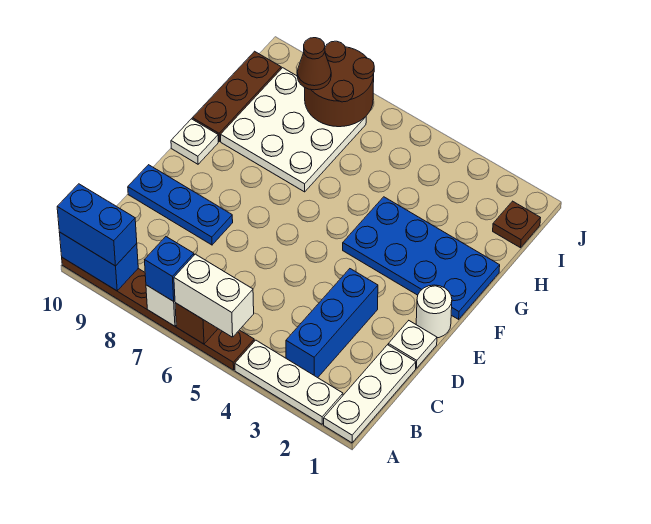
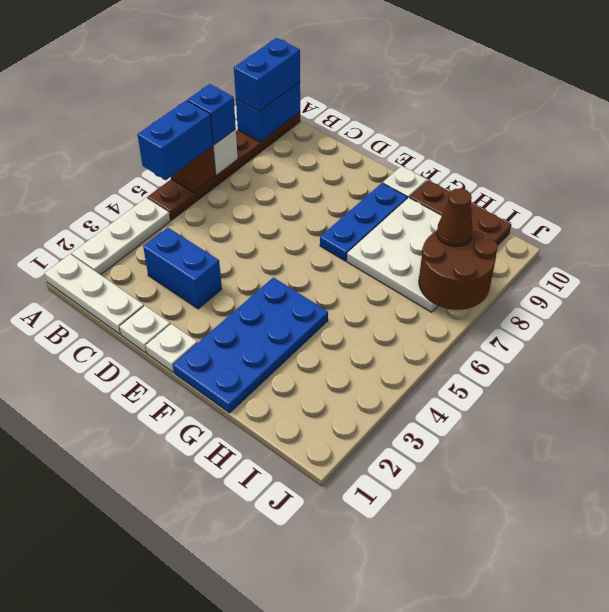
white brick A5:A6 level 3 -> blue brick A5:A6 level 3
blue brick B3:D3 level 1 -> blue brick C3:D3 level 1
blue plate D8:D10 level 1 -> blue plate F7:F9 level 1
white round brick E1 level 1 -> white plate E1 level 1
brown plate I1 level 1 -> none

